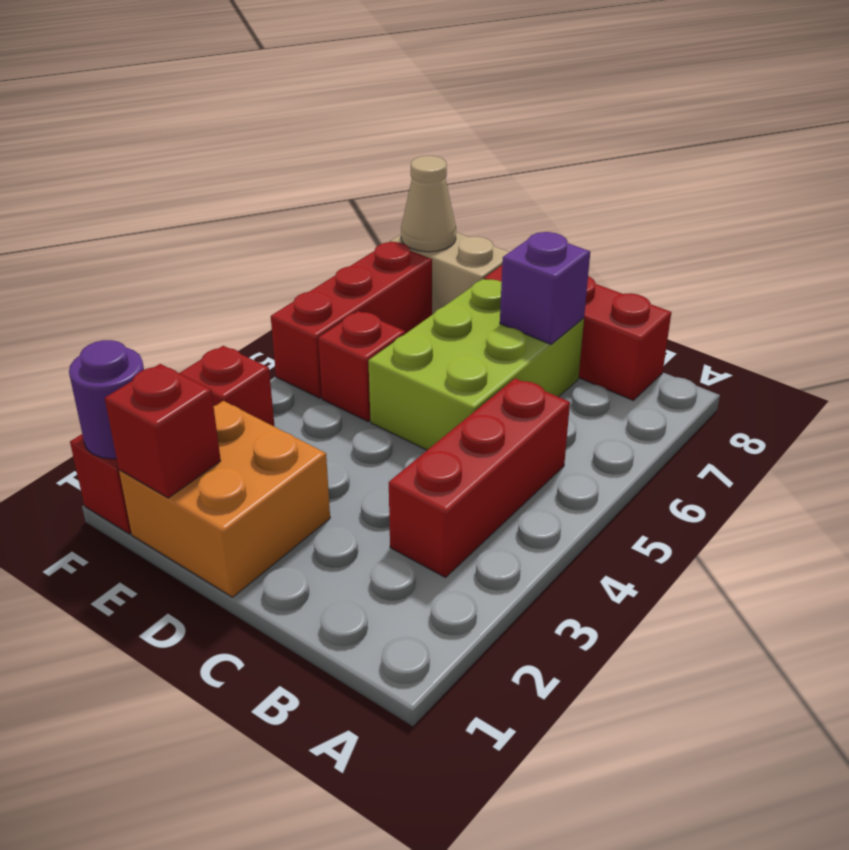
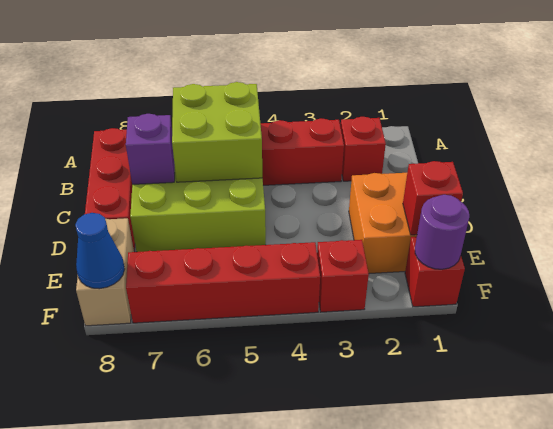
none -> lime brick B5:C6 level 2
red brick E5 level 1 -> red brick B2 level 1
red brick F5:F7 level 1 -> red brick F4:F7 level 1
tan cone F8 level 2 -> blue cone F8 level 2

